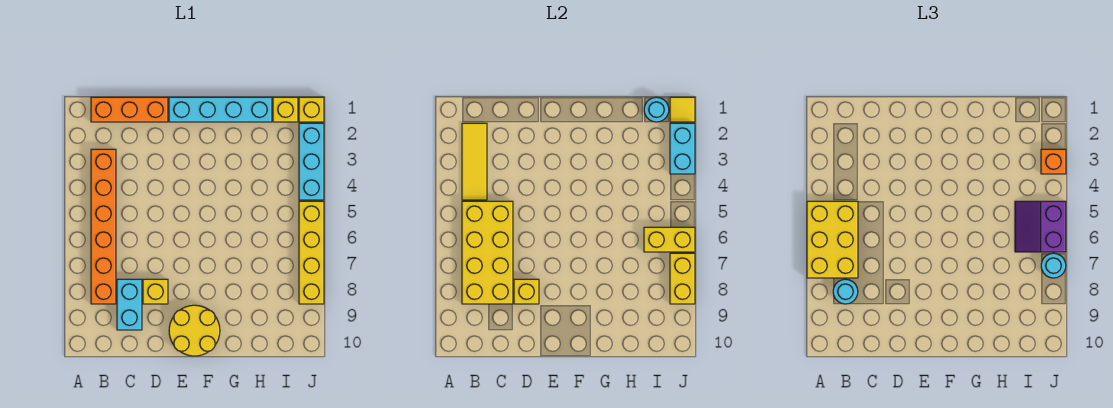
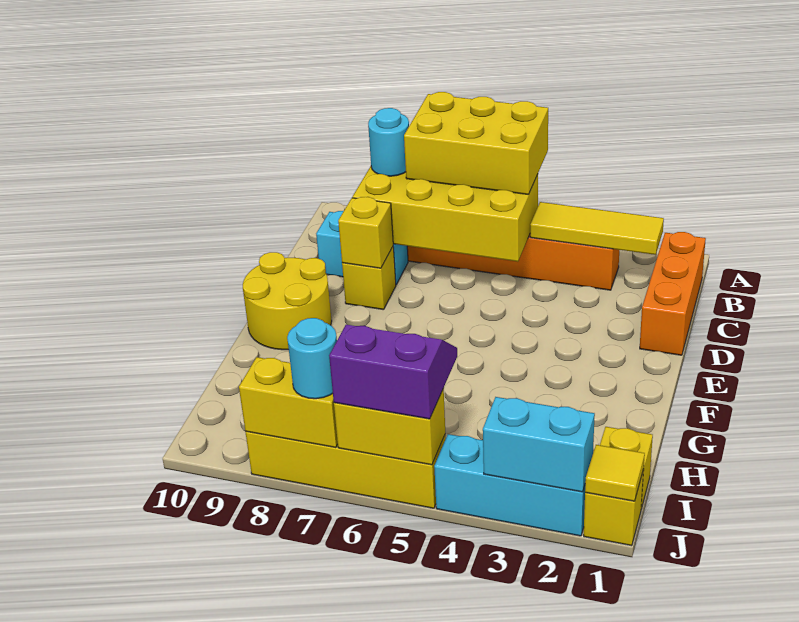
cyan brick E1:H1 level 1 -> none
cyan round brick I1 level 2 -> none
yellow brick I6:J6 level 2 -> yellow brick J5:J6 level 2
orange brick J3 level 3 -> none

